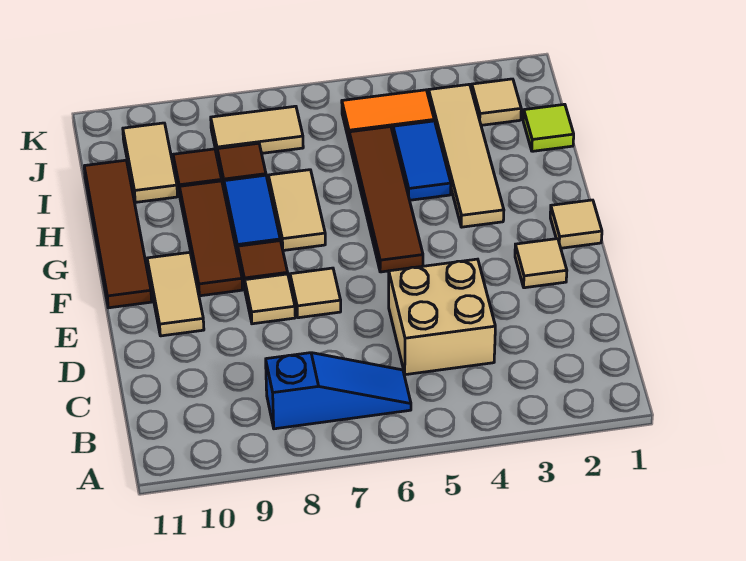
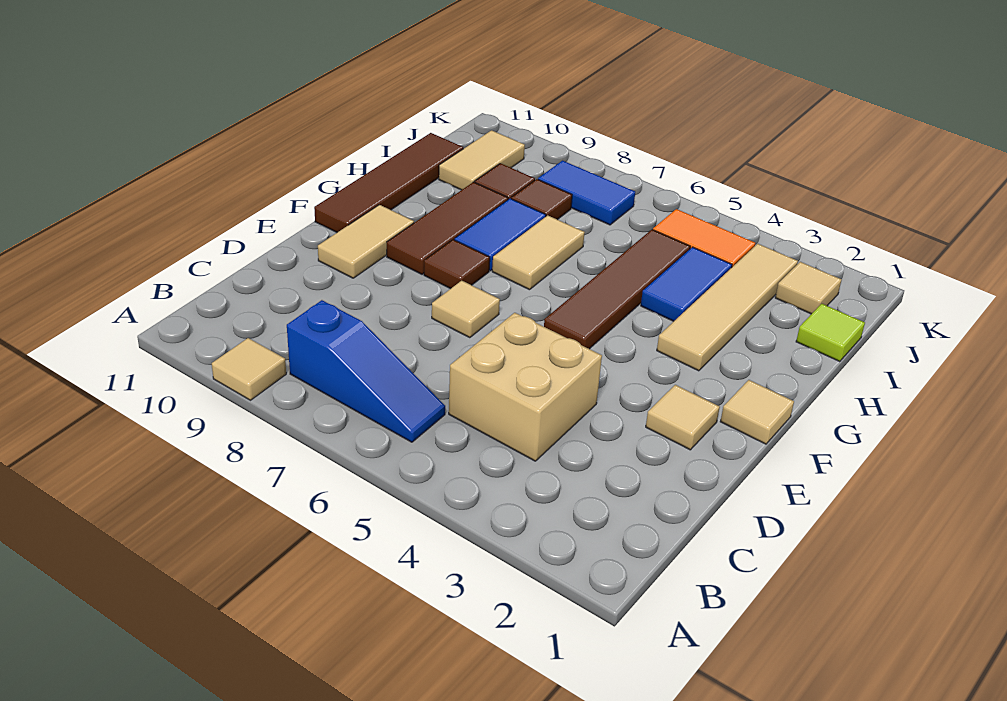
tan tile E8 level 1 -> tan tile A9 level 1
tan tile J7:J8 level 1 -> blue tile J7:J8 level 1

